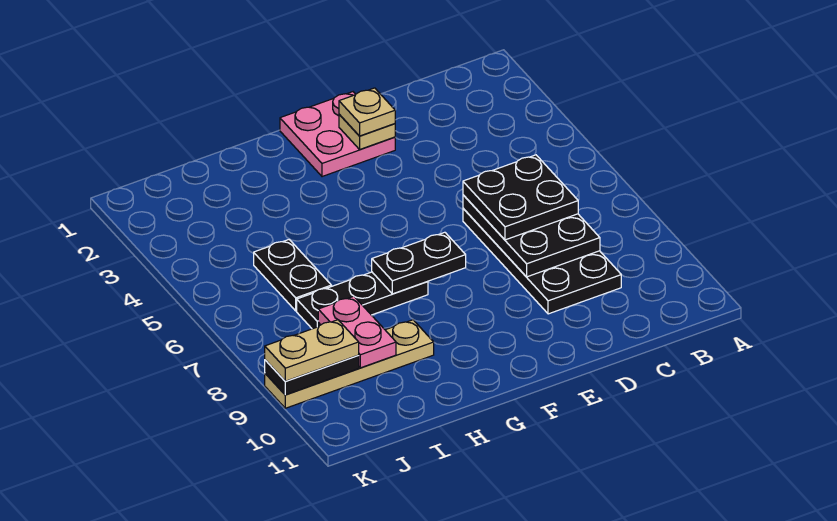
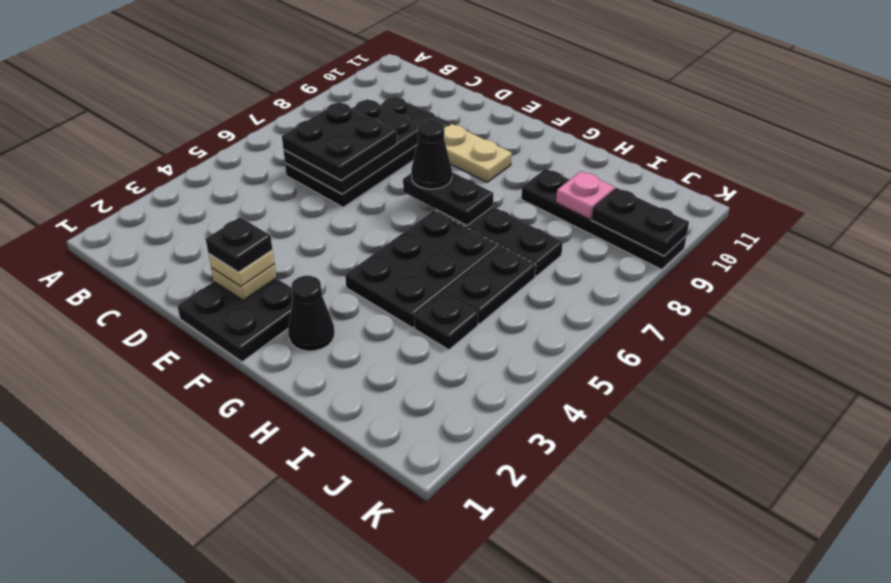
pink plate E1:F2 level 1 -> black plate E1:F2 level 1
none -> black plate E2 level 4
none -> black cone F7 level 3
none -> black cone G2 level 1
none -> black plate G4:H6 level 1
tan plate H9:K9 level 1 -> black plate H9:K9 level 1
none -> black plate I4 level 1
pink plate I8:I9 level 2 -> pink plate I9 level 2
tan plate J9:K9 level 3 -> tan plate E9:F9 level 1

